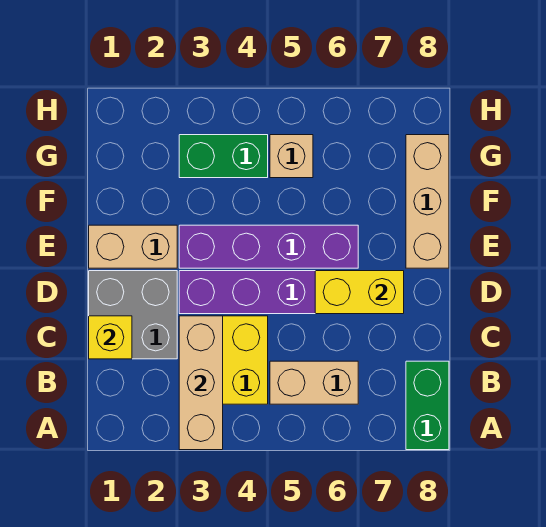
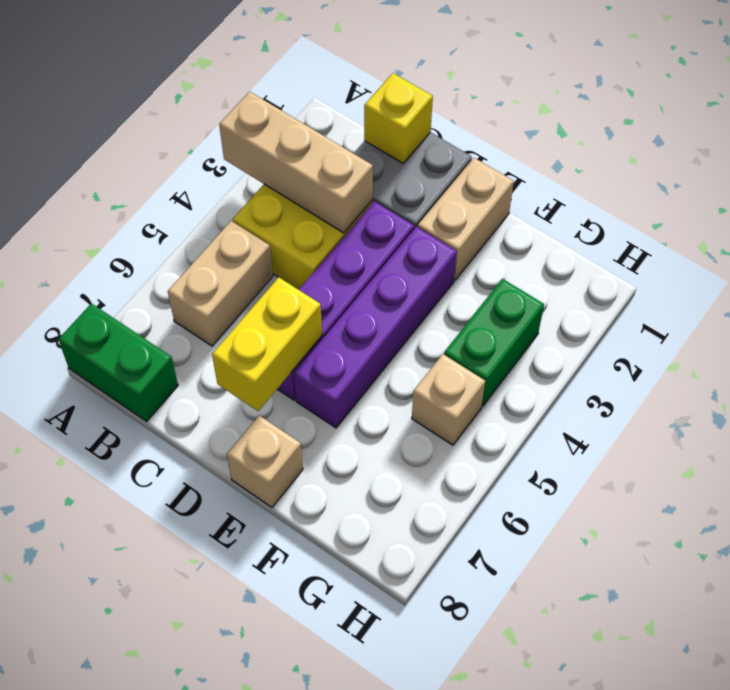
tan brick E8:G8 level 1 -> tan brick E8 level 1

